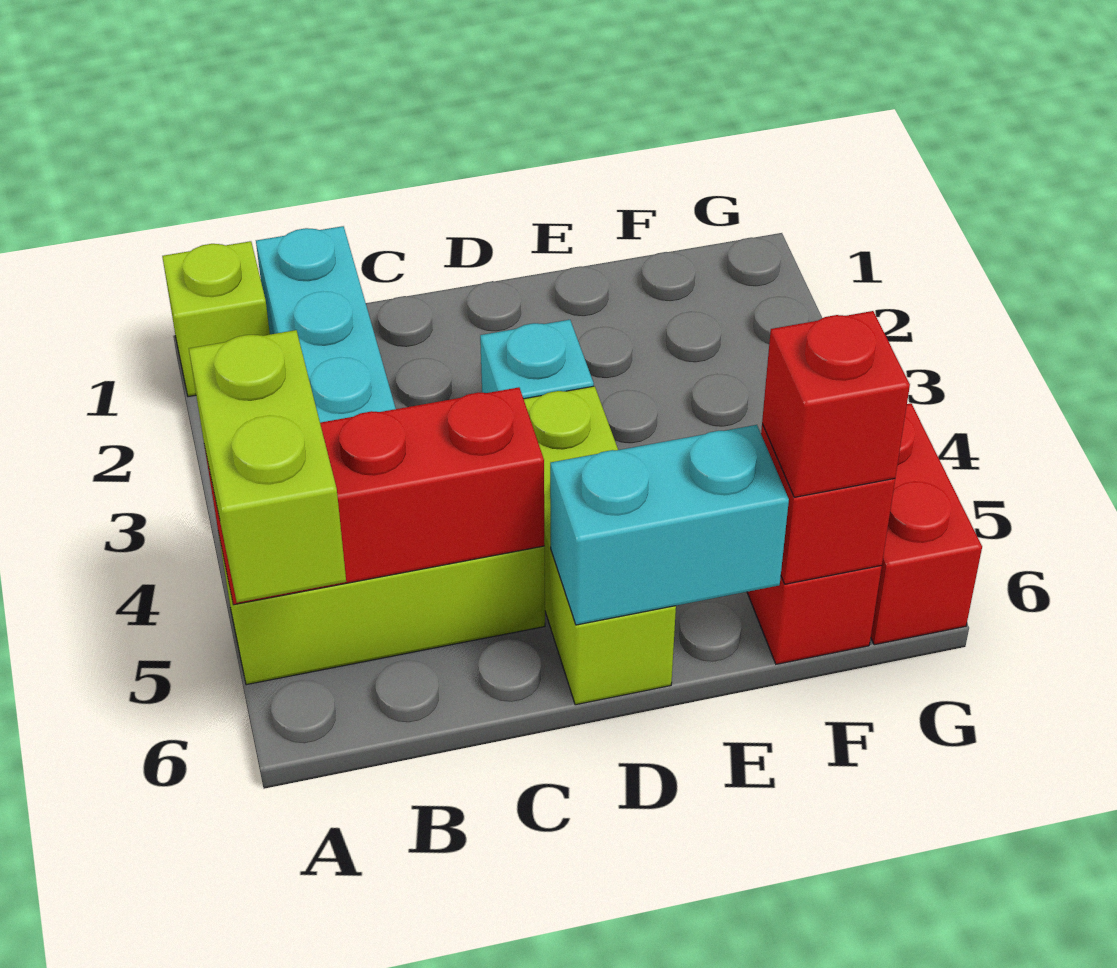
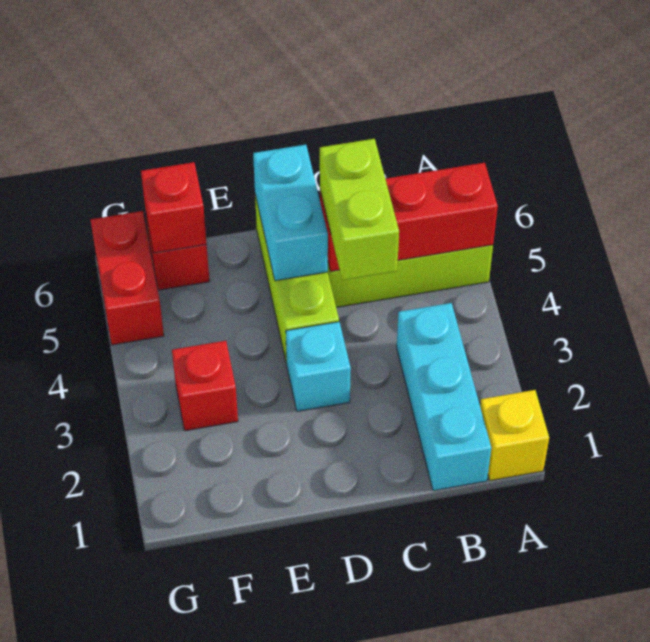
lime brick A1 level 1 -> yellow brick A1 level 1
lime brick A5:A6 level 3 -> lime brick C4:C5 level 3
cyan brick D6:E6 level 2 -> cyan brick D5:D6 level 2
red brick F6 level 3 -> red brick F3 level 1

